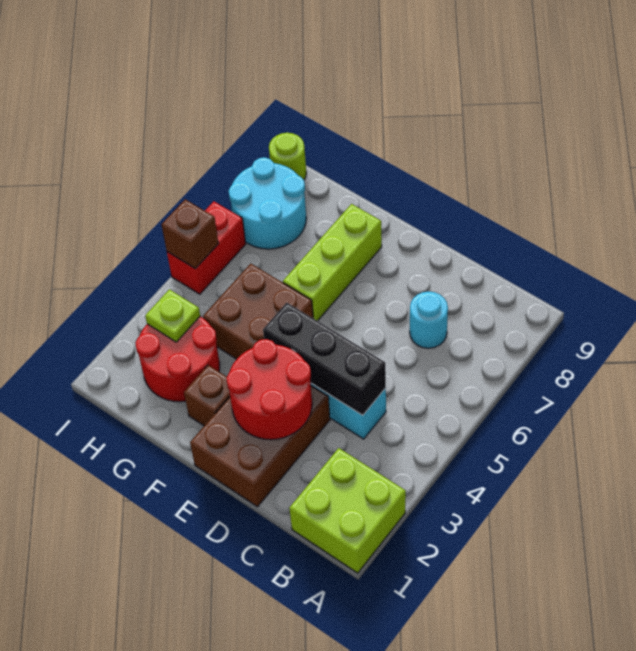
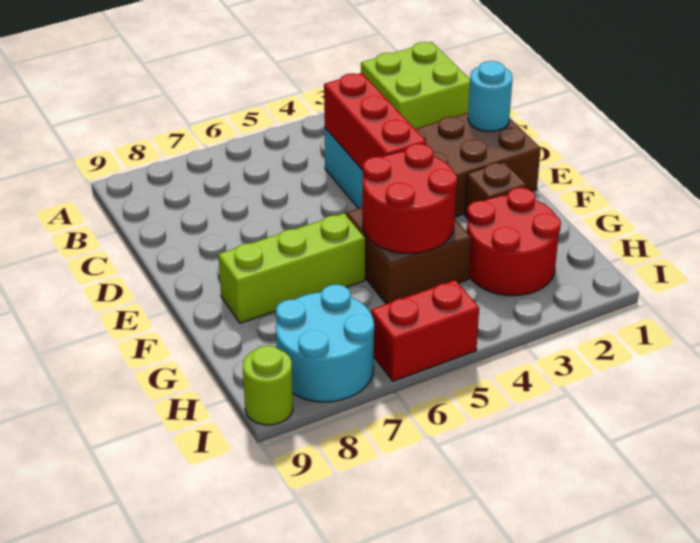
black brick C4:E4 level 2 -> red brick C4:E4 level 2
cyan round brick C7 level 1 -> cyan round brick D1 level 2
red round brick D2:E3 level 2 -> red round brick F4:G5 level 2
lime plate H3 level 2 -> none
brown brick I5 level 2 -> none

